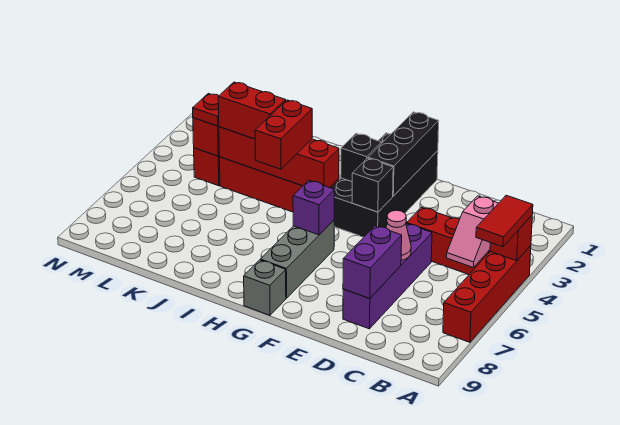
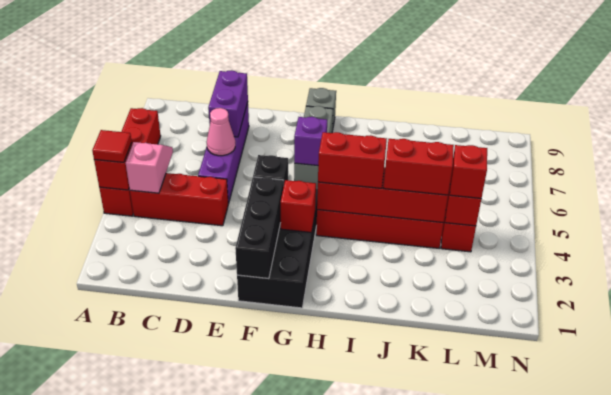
red tile A4:A5 level 3 -> red tile A4 level 3
black brick G3 level 2 -> red brick G3 level 2
red brick I4:I5 level 3 -> red brick H4:I4 level 3
red plate L4 level 3 -> red brick L4 level 3

